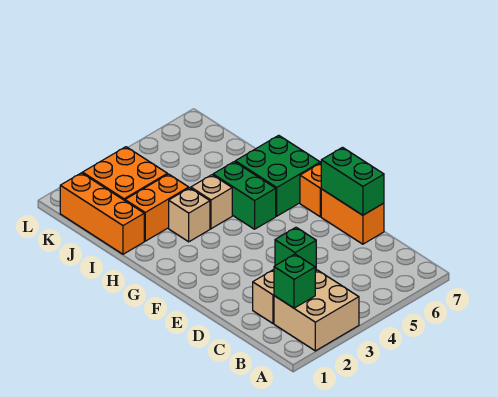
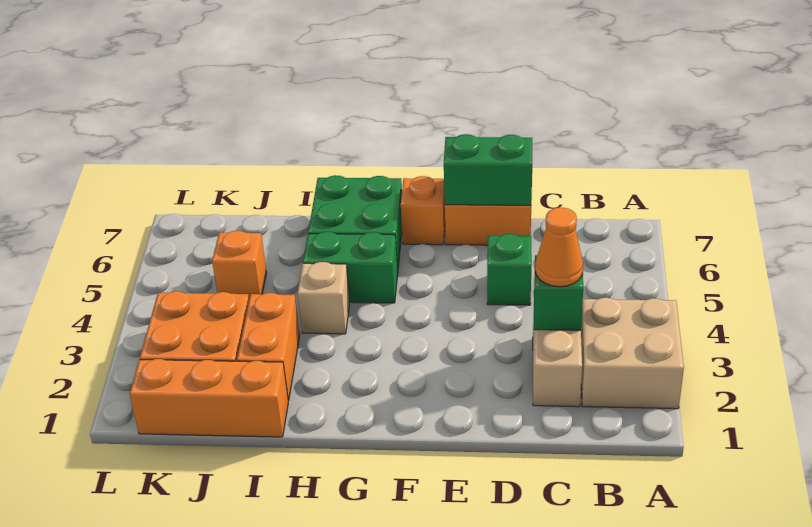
green brick B2 level 2 -> green brick D5 level 1
none -> orange cone C3 level 3
tan brick H3 level 1 -> none
none -> orange brick J5 level 1

